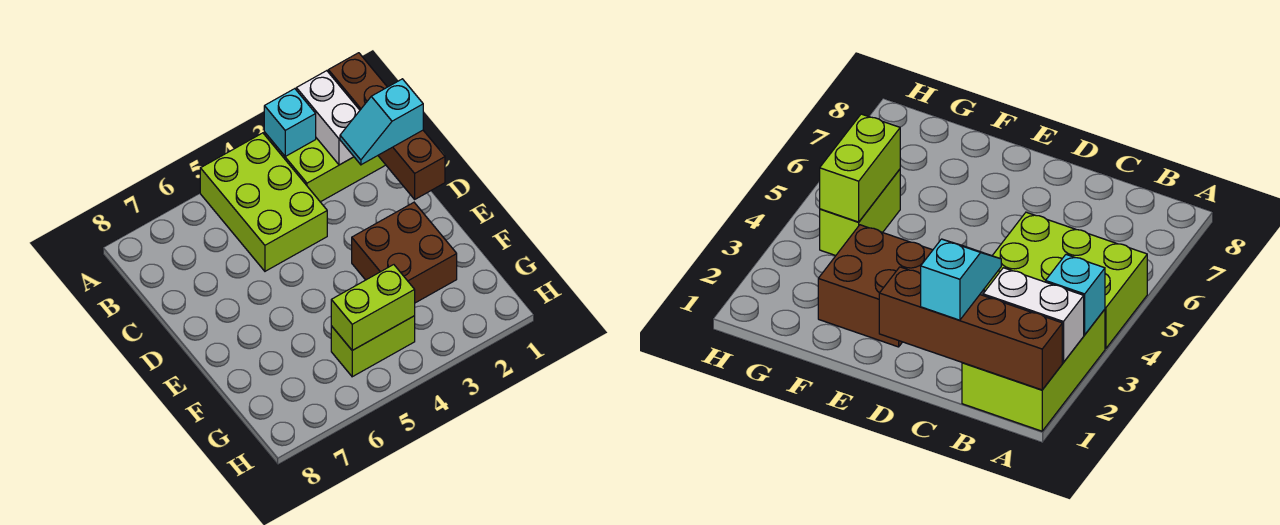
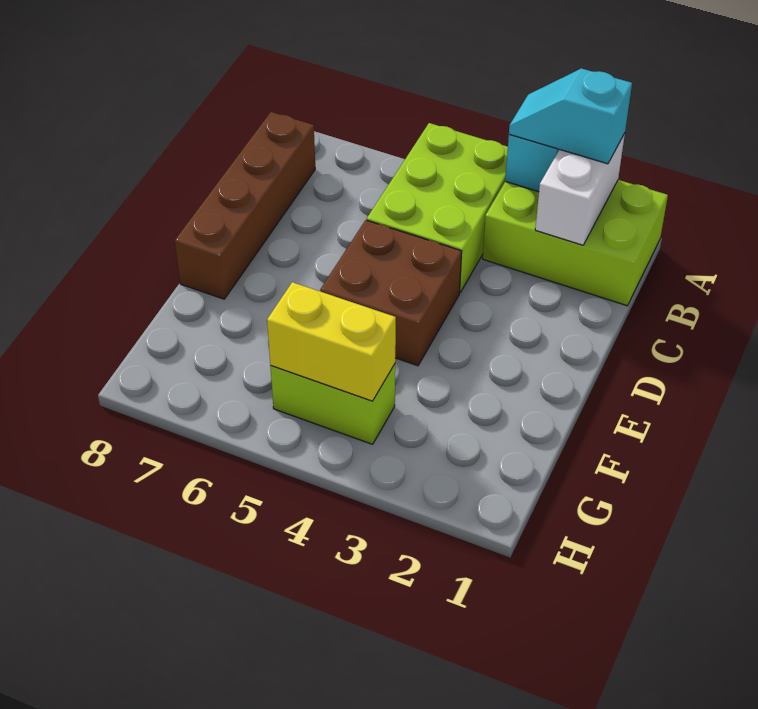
brown brick A1:D1 level 2 -> brown brick B8:E8 level 1
cyan slope C1:C2 level 3 top 1 -> cyan slope A2:A3 level 3 top 2
brown brick E2:F3 level 1 -> brown brick D4:E5 level 1
lime brick G4:G5 level 2 -> yellow brick G4:G5 level 2

